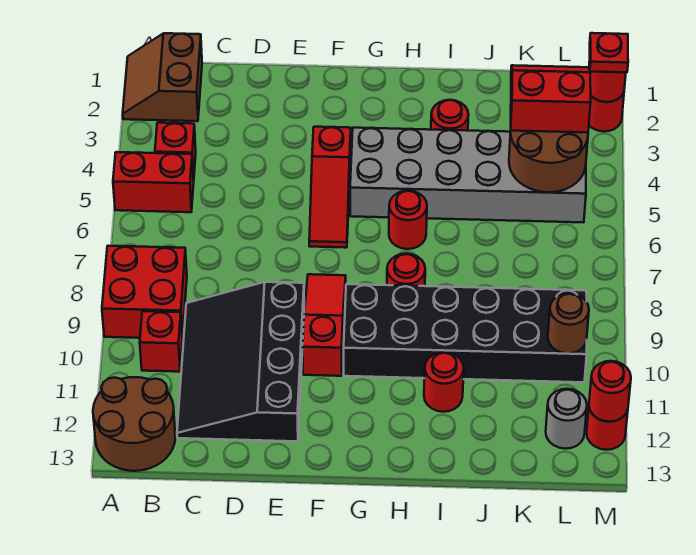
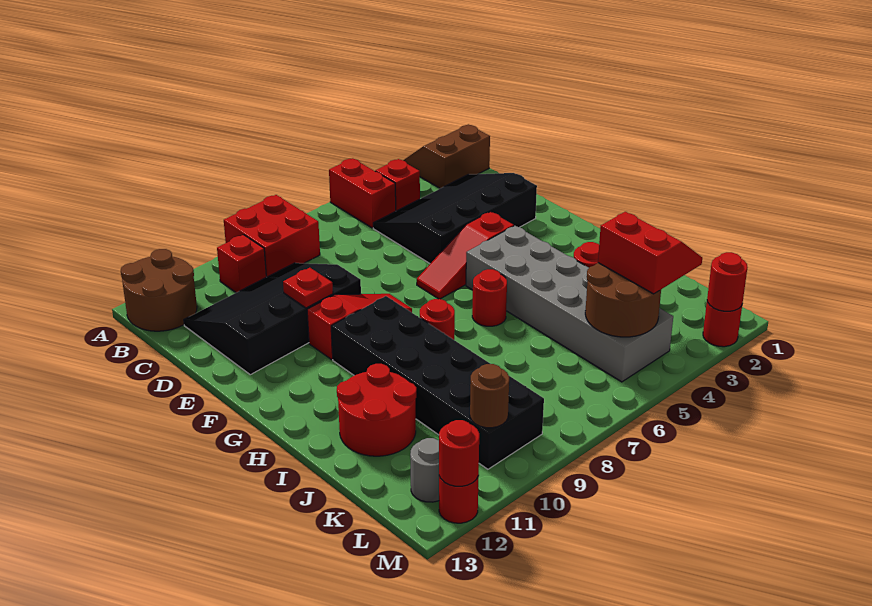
none -> black slope C2:E5 level 1 top E
red round brick I11 level 1 -> red round brick I11:J12 level 1
red plate M2 level 3 -> red plate E10 level 2

